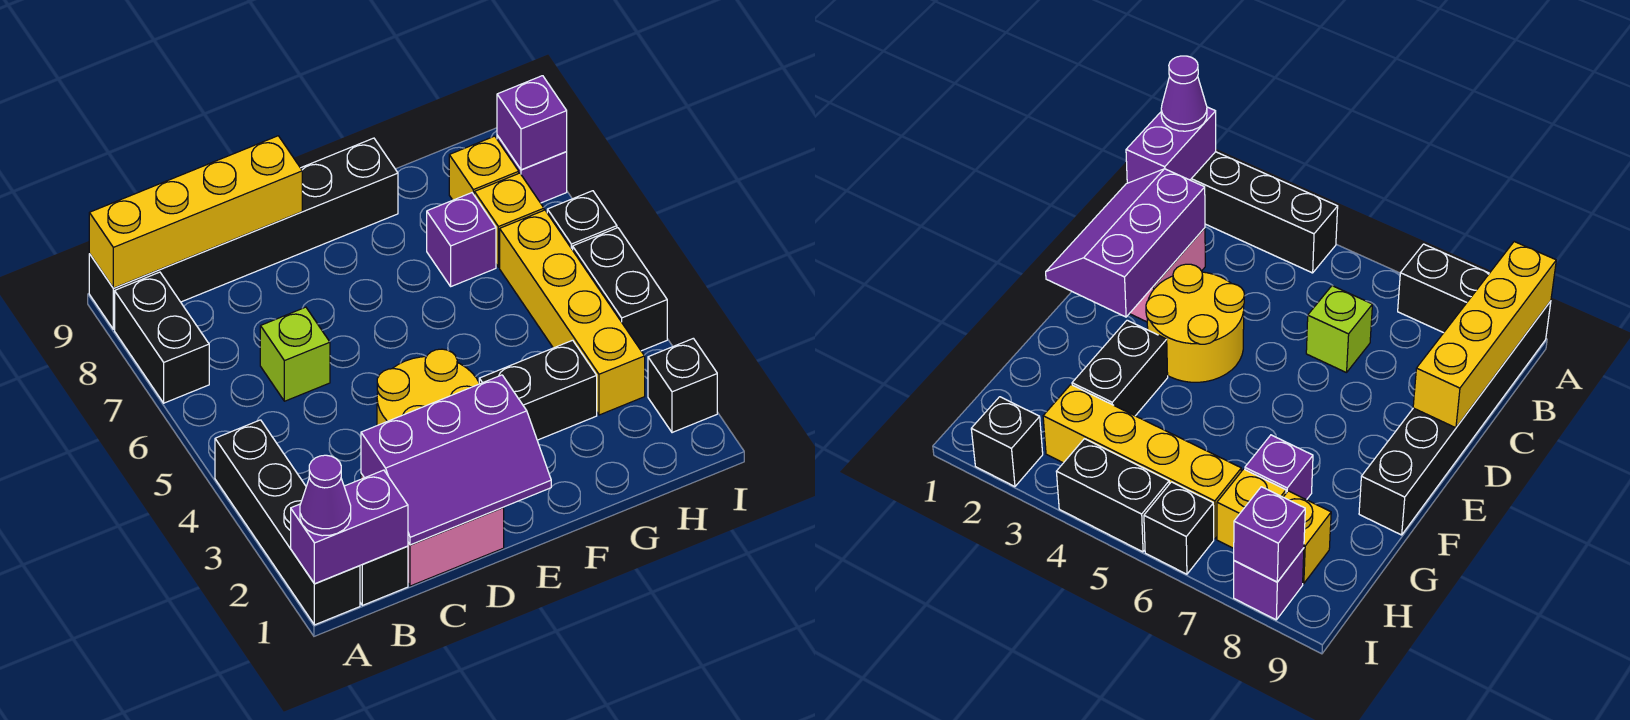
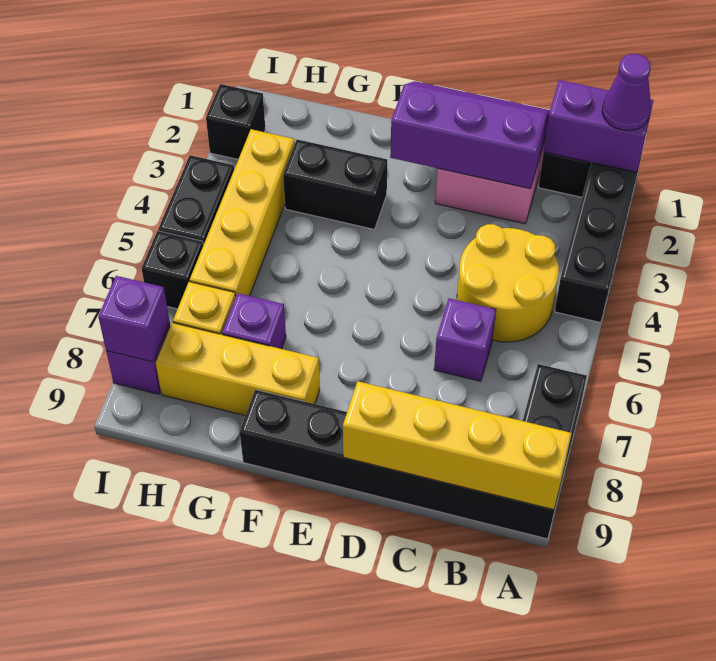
lime brick C6 level 1 -> purple brick C6 level 1
yellow round brick D3:E4 level 1 -> yellow round brick B4:C5 level 1
yellow brick H8 level 1 -> yellow brick F8:H8 level 1

